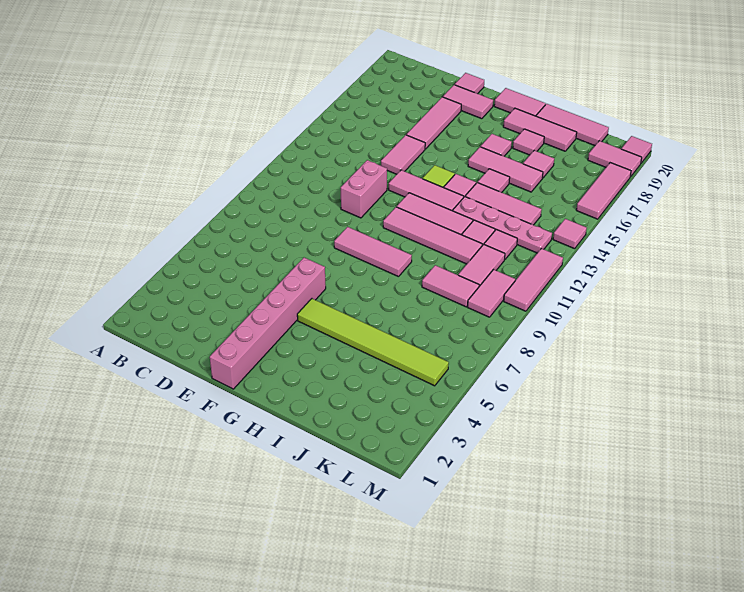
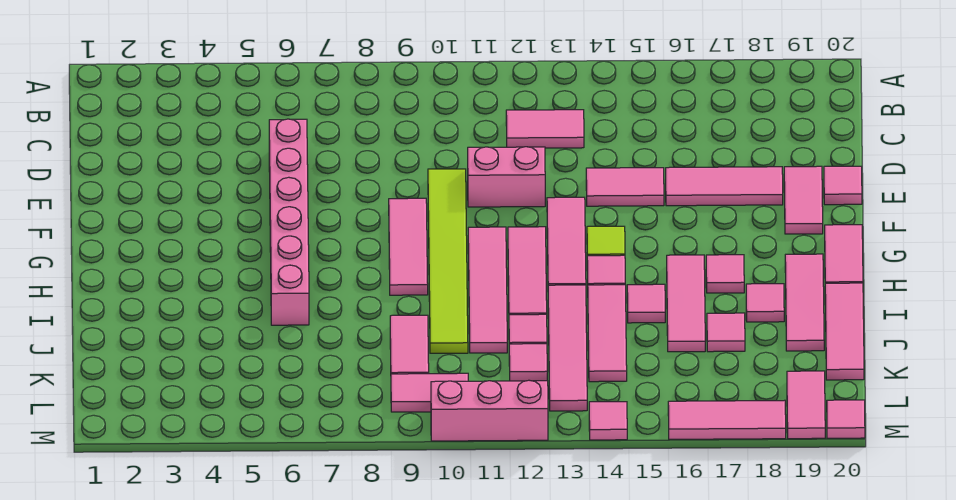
pink brick F1:F6 level 1 -> pink brick D6:I6 level 1
lime tile G5:L5 level 1 -> lime tile E10:J10 level 1
pink plate I13:L13 level 1 -> pink tile I13:L13 level 1
pink tile K10:K11 level 1 -> pink tile C12:C13 level 1
pink tile M10:M12 level 1 -> pink brick M10:M12 level 1

